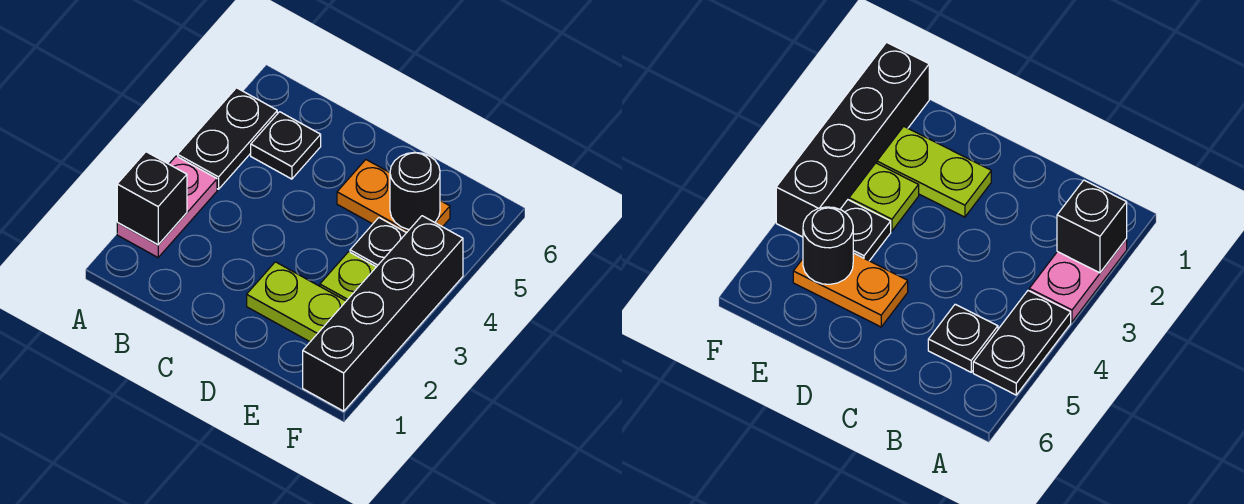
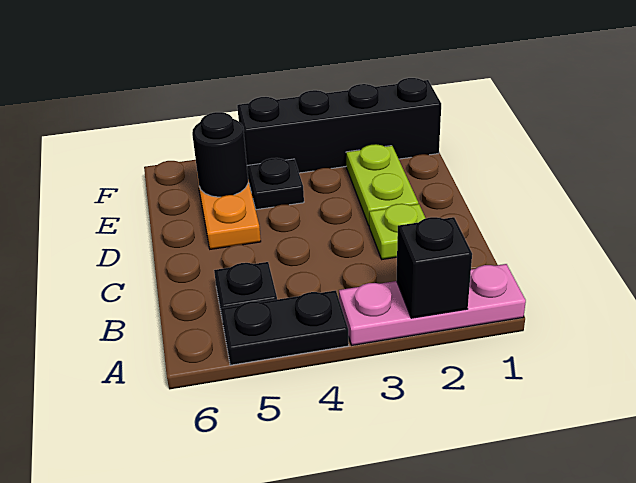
pink plate A2:A3 level 1 -> pink plate A1:A3 level 1
lime plate E3 level 1 -> lime plate C2 level 1

